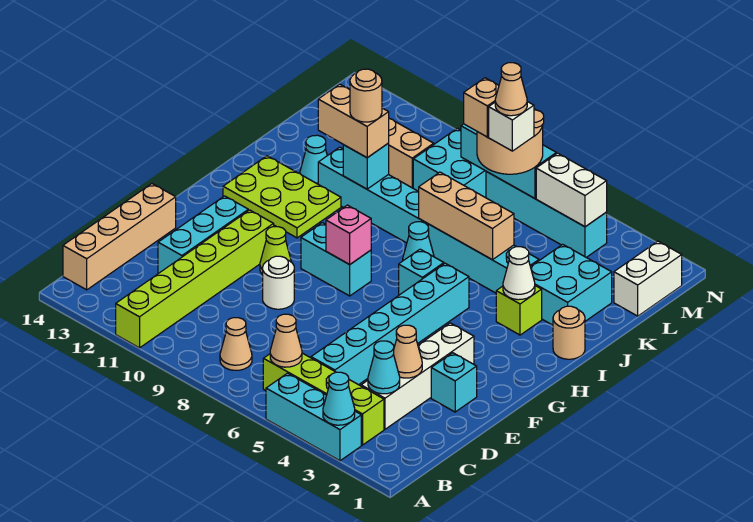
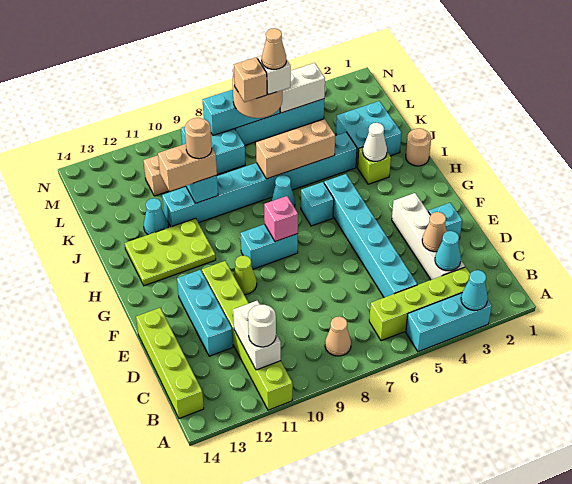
tan cone B6 level 2 -> none
tan brick B14:E14 level 1 -> lime brick B14:E14 level 1
white round brick E9 level 1 -> white round brick B11 level 3
white brick L1:M1 level 1 -> white brick B11:C11 level 2

